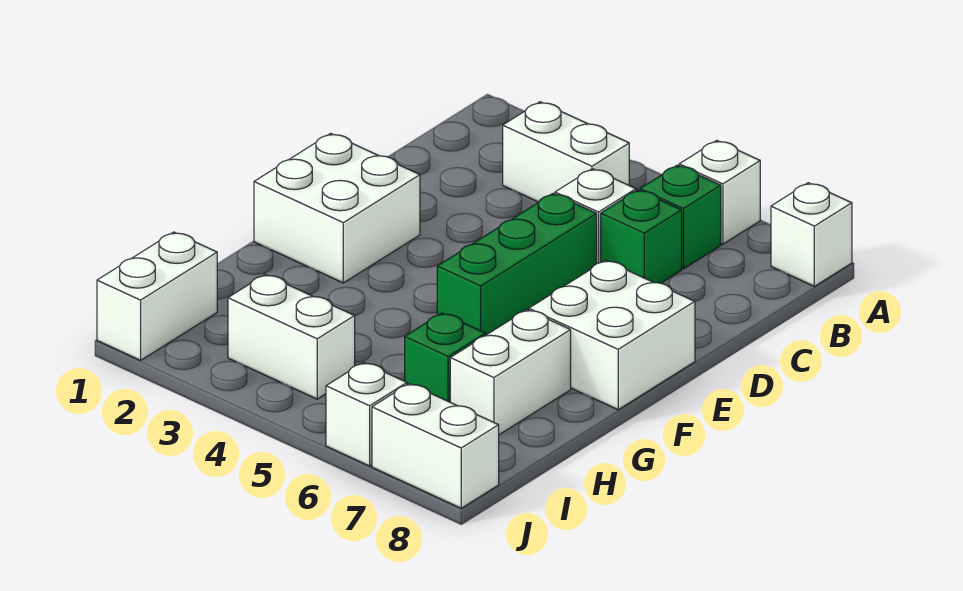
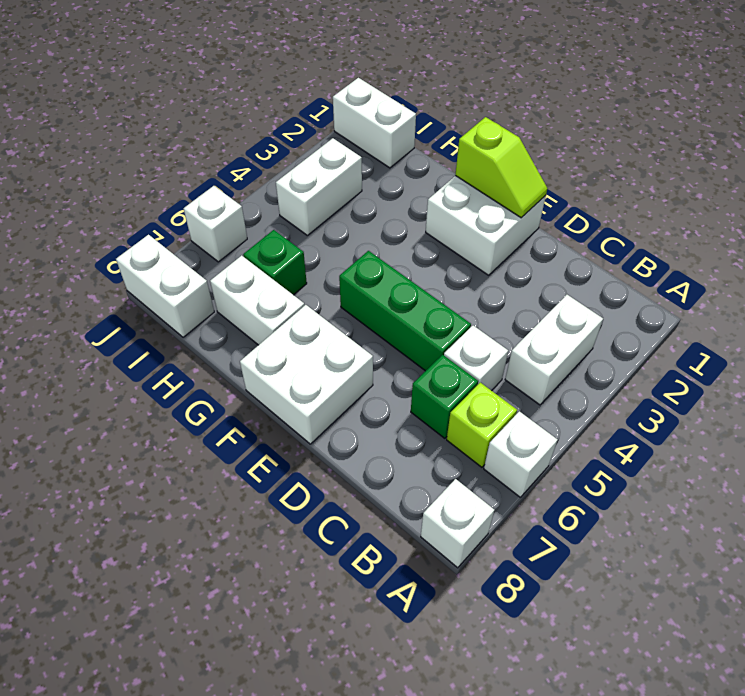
green brick B6 level 1 -> lime brick B6 level 1
none -> lime slope E1:F1 level 2 top F
white brick J7:J8 level 1 -> white brick I8:J8 level 1

